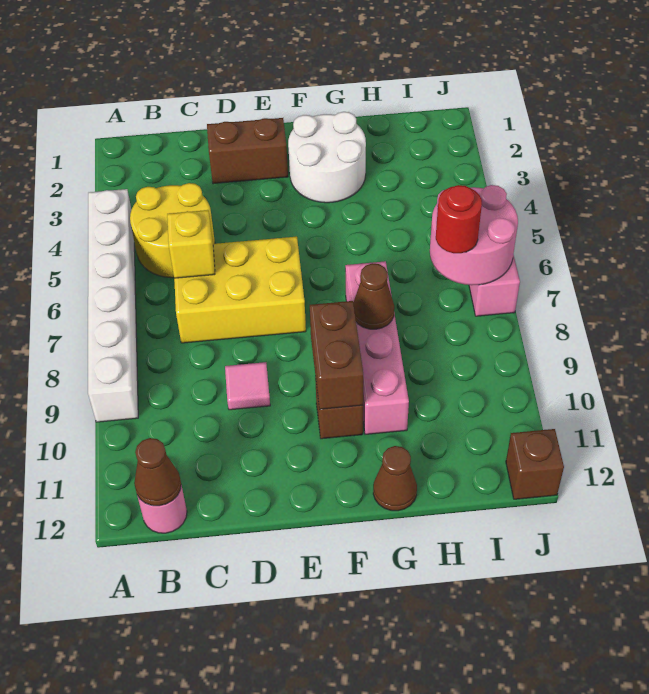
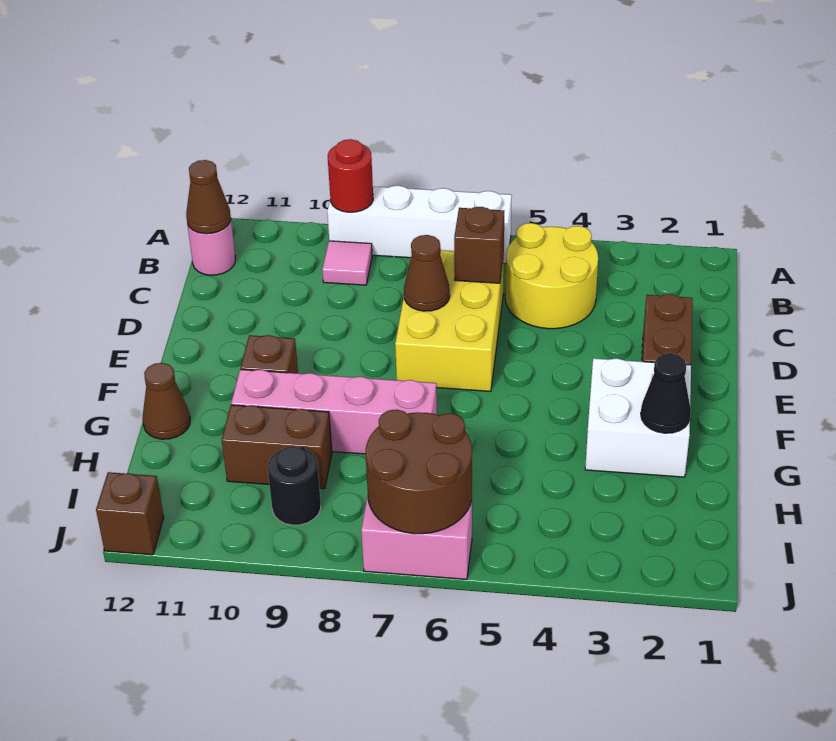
white brick A4:A9 level 1 -> white brick A6:A9 level 1
yellow brick C6 level 2 -> brown brick C6 level 2
pink tile D9 level 1 -> pink tile B9 level 1
white round brick F2:G3 level 1 -> white brick F2:G3 level 1
brown brick F9:F10 level 2 -> brown brick H9:H10 level 1
none -> black cone G2 level 2
brown cone G8 level 2 -> brown cone D7 level 2
pink round brick I6:J7 level 2 -> brown round brick I6:J7 level 2
red round brick I7 level 3 -> red round brick A9 level 2
none -> black round brick I9 level 1

